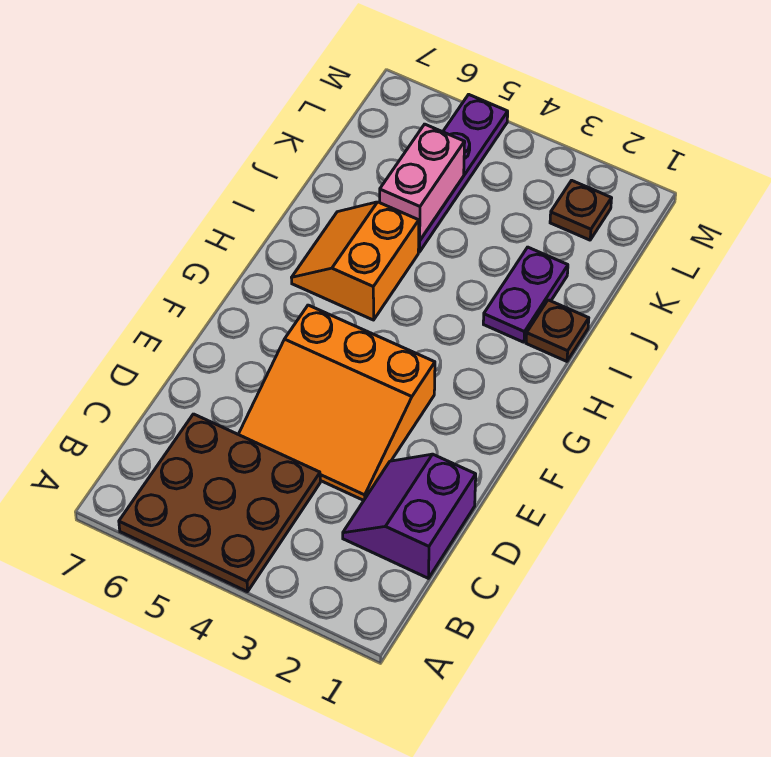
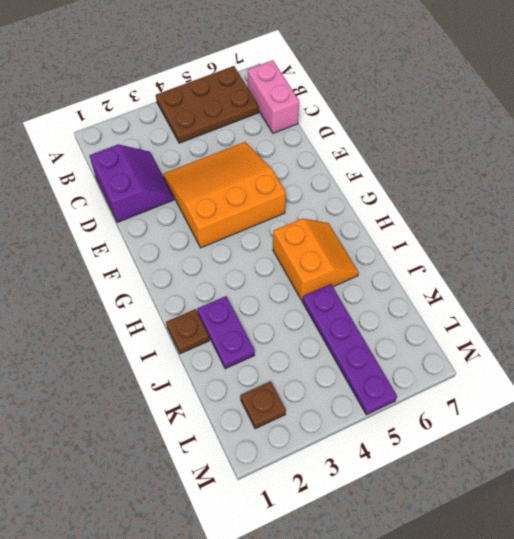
brown plate A4:C6 level 1 -> brown plate A4:B6 level 1
pink brick J5:K5 level 2 -> pink brick B7:C7 level 1

